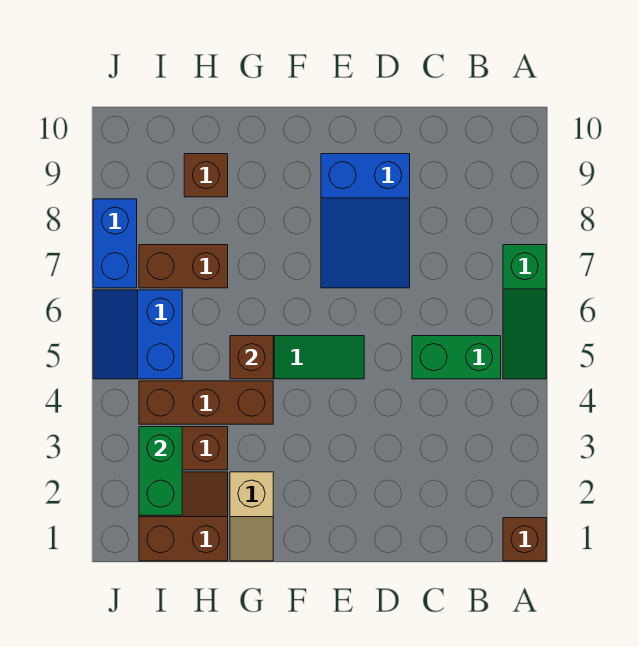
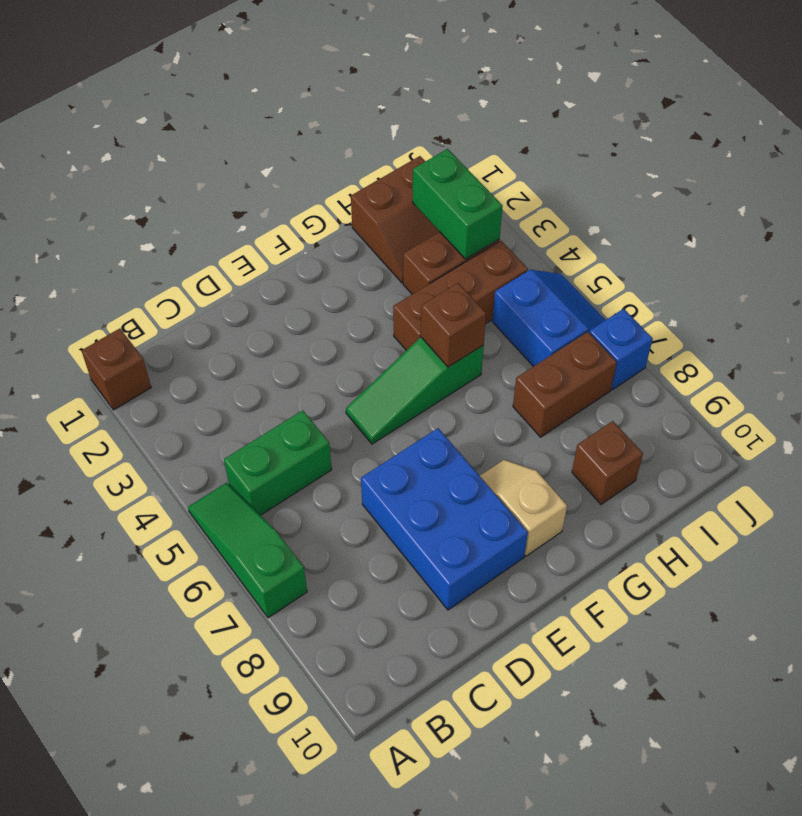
blue slope D7:E9 level 1 top 9 -> blue brick D7:E9 level 1
tan slope G1:G2 level 1 top 2 -> tan slope F8:F9 level 1 top 9
blue brick J7:J8 level 1 -> blue brick J7 level 1

